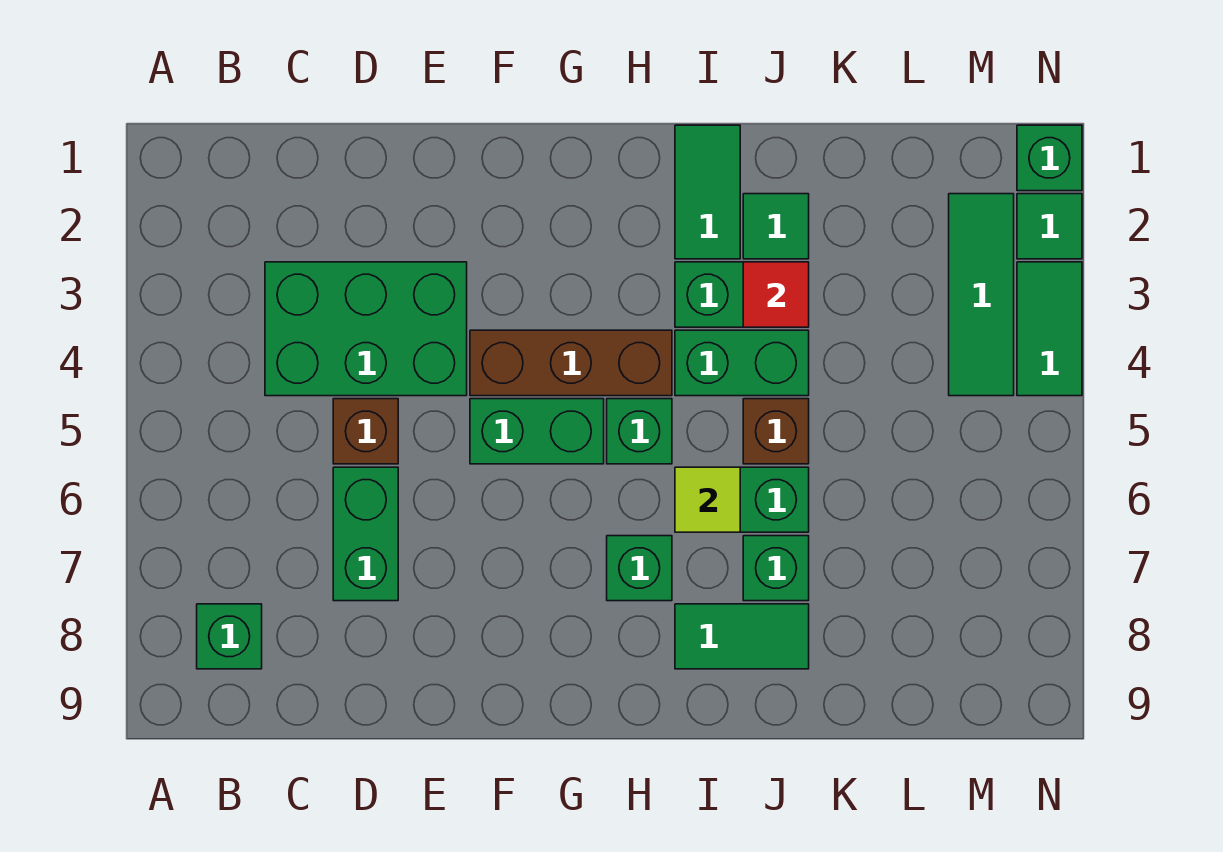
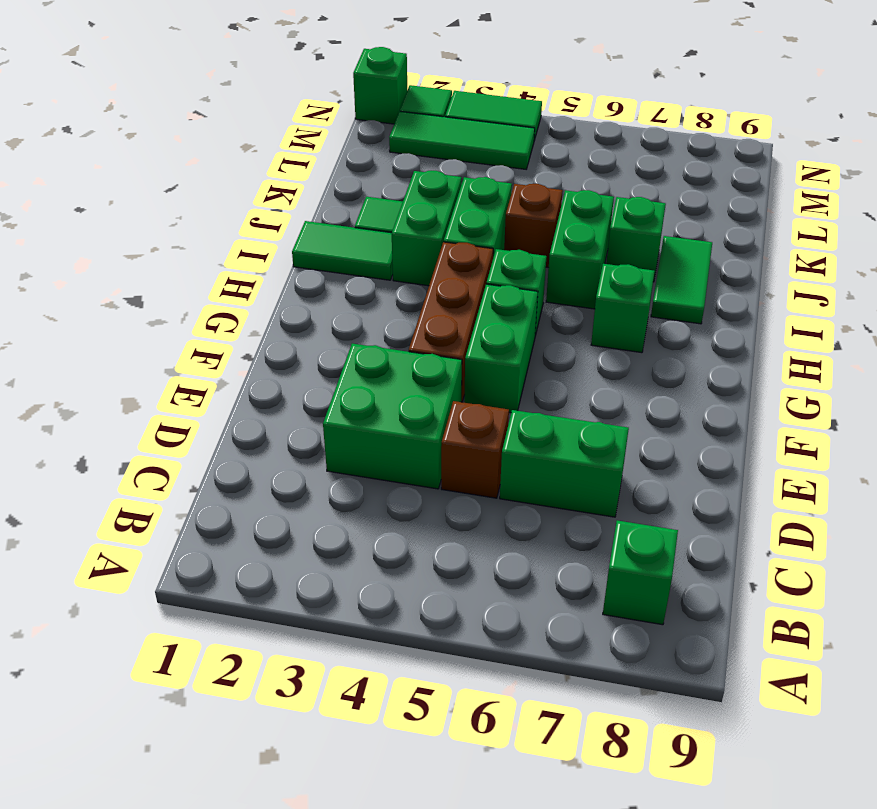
green brick C3:E4 level 1 -> green brick D3:E4 level 1
lime tile I6 level 2 -> none
red tile J3 level 2 -> none

